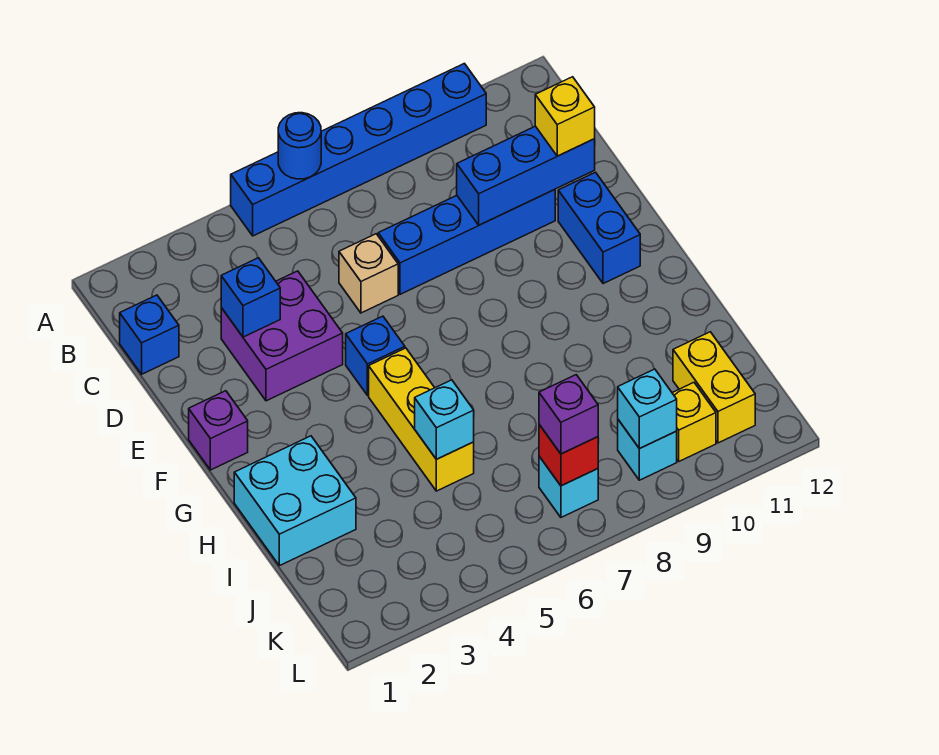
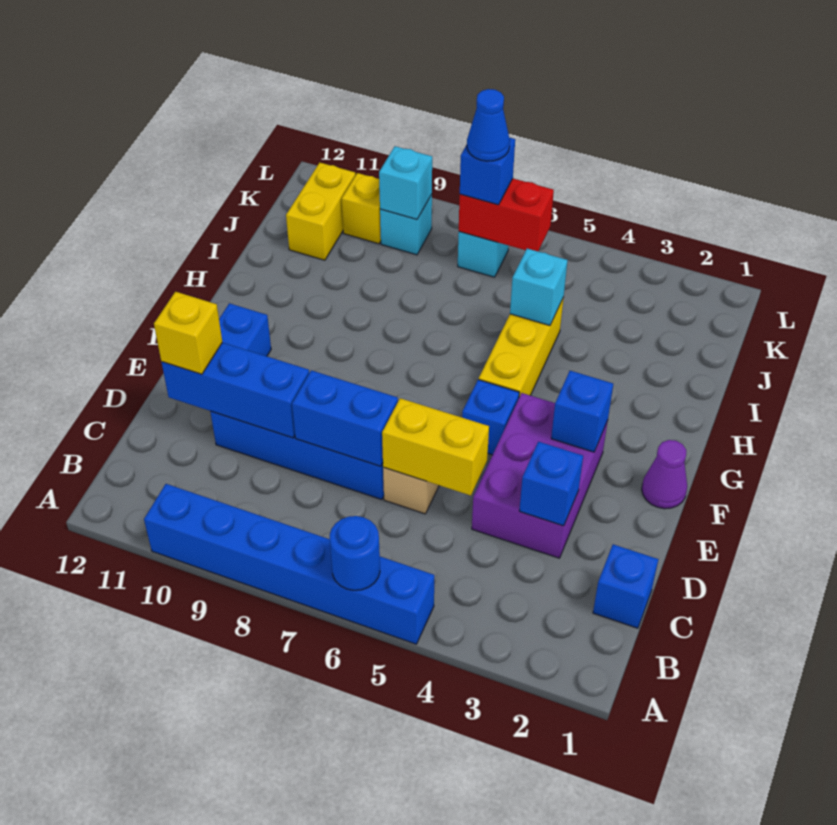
purple brick D3:E4 level 1 -> purple brick D3:F4 level 1
none -> yellow brick D5:D6 level 2
none -> blue brick D7:D8 level 2
purple brick F1 level 1 -> purple cone F1 level 1
none -> blue brick F3 level 2
cyan brick H1:I2 level 1 -> none
red brick K7 level 2 -> red brick K6:K7 level 2
purple brick K7 level 3 -> blue brick K7 level 3
none -> blue cone K7 level 4

